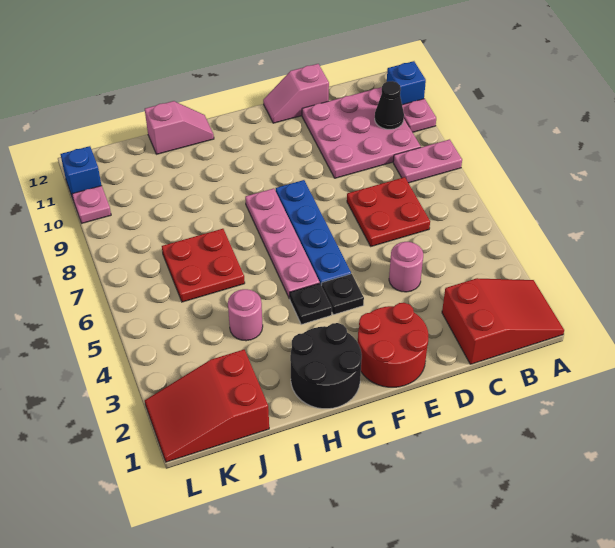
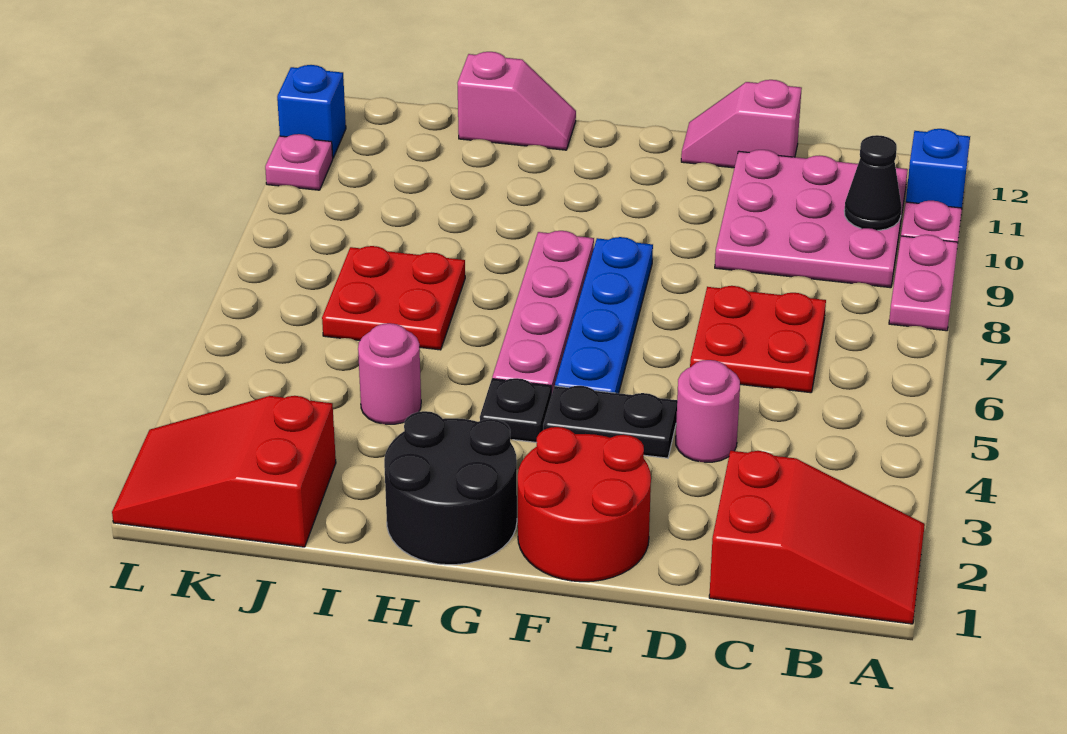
pink plate A8:B8 level 1 -> pink plate A8:A9 level 1
black plate F4 level 1 -> black plate E4:F4 level 1

